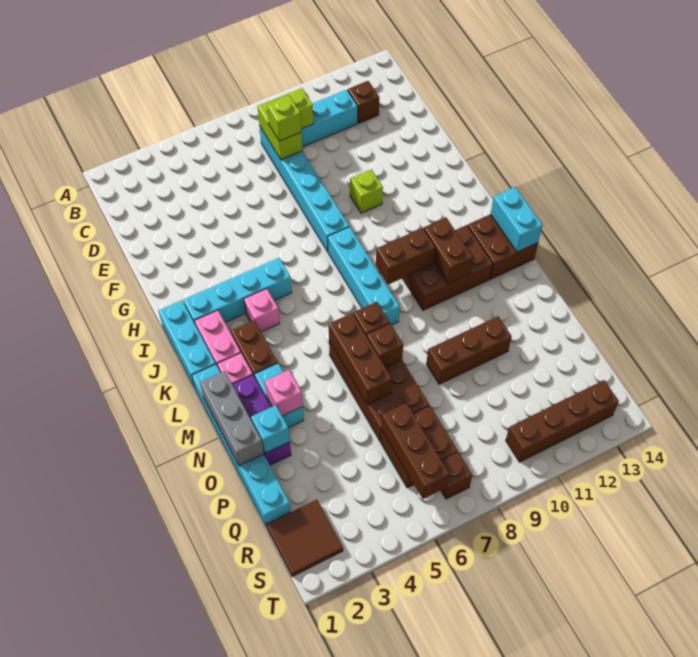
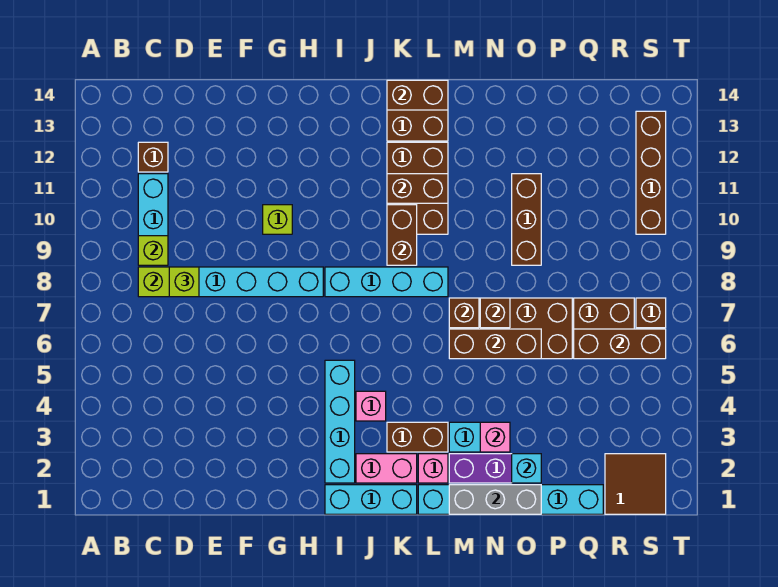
cyan brick K14:L14 level 2 -> brown brick K14:L14 level 2

